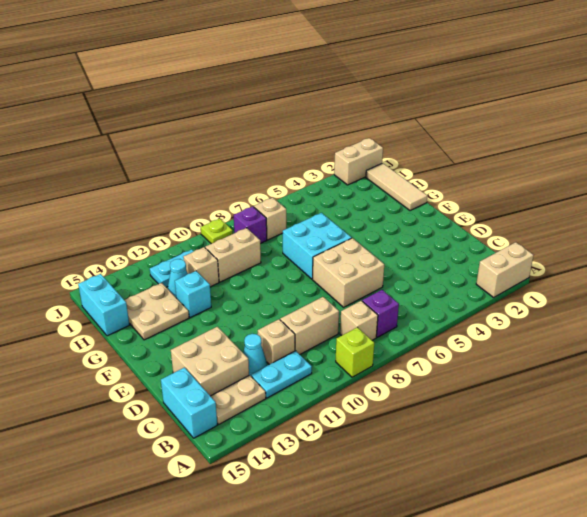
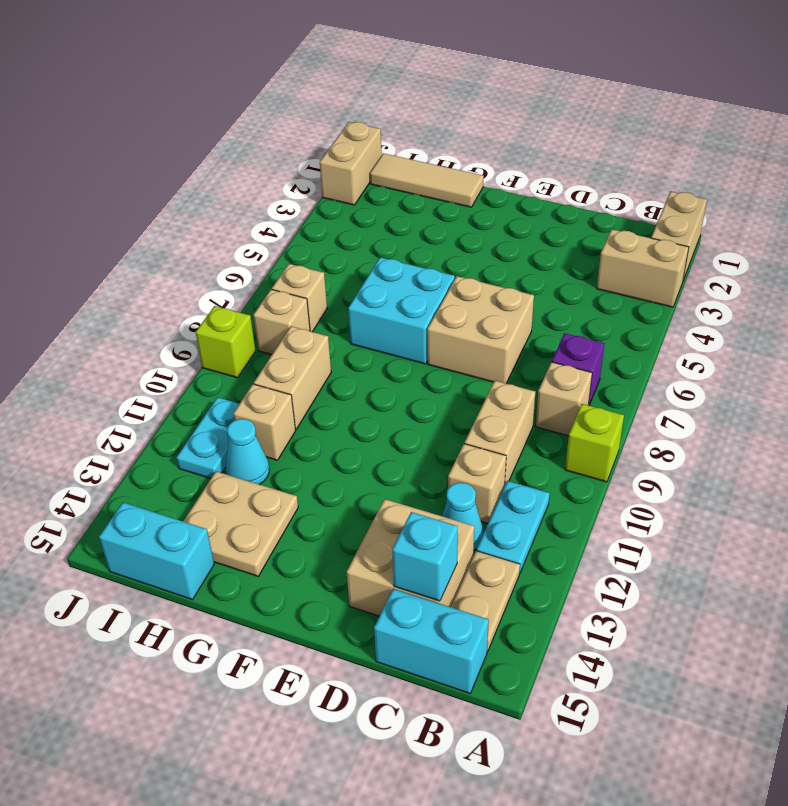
none -> tan brick A3:B3 level 1
cyan brick G12 level 1 -> cyan brick C14 level 2
purple brick I8 level 1 -> tan brick I8 level 1
lime plate J9 level 1 -> lime brick J9 level 1

